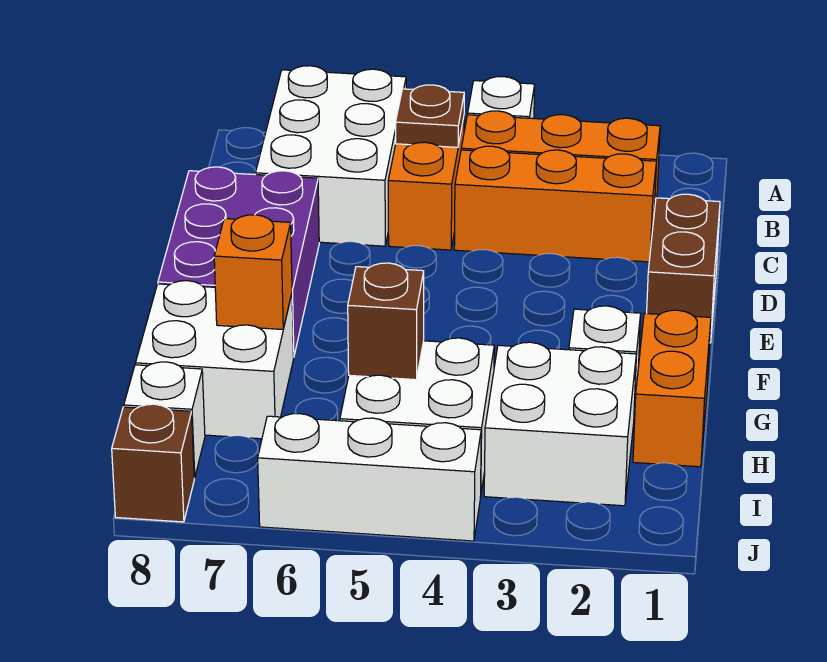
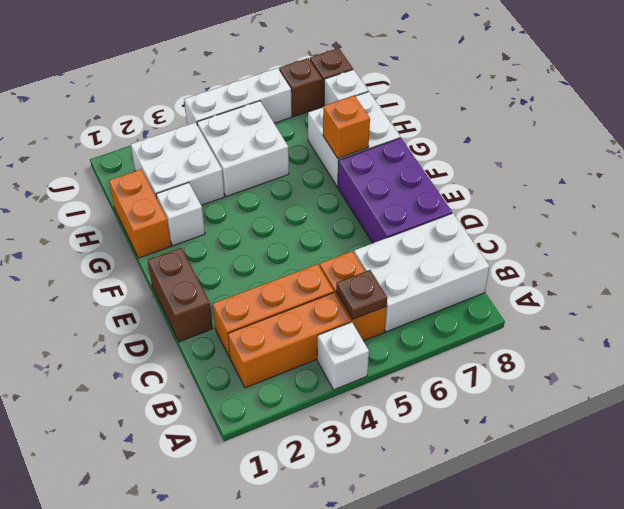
white brick A6:C7 level 1 -> white brick B6:C8 level 1
brown brick H5 level 2 -> brown brick J7 level 1

